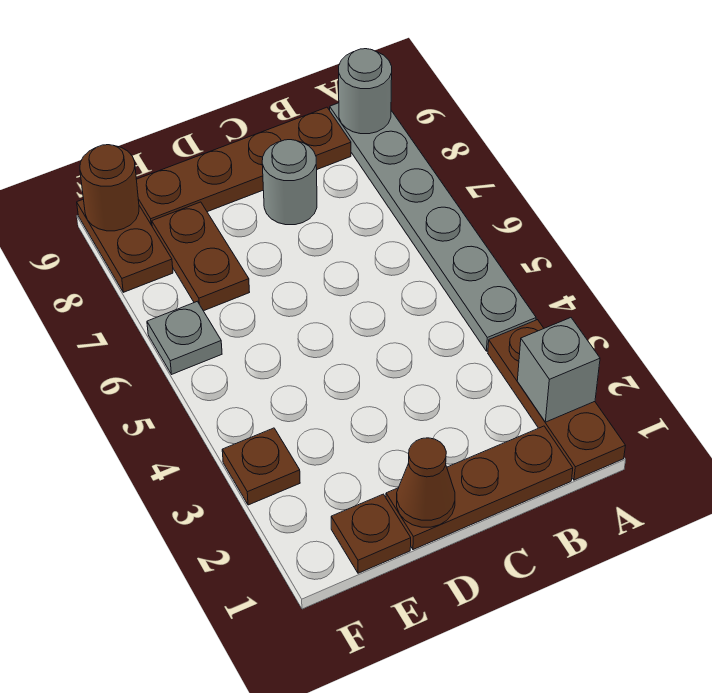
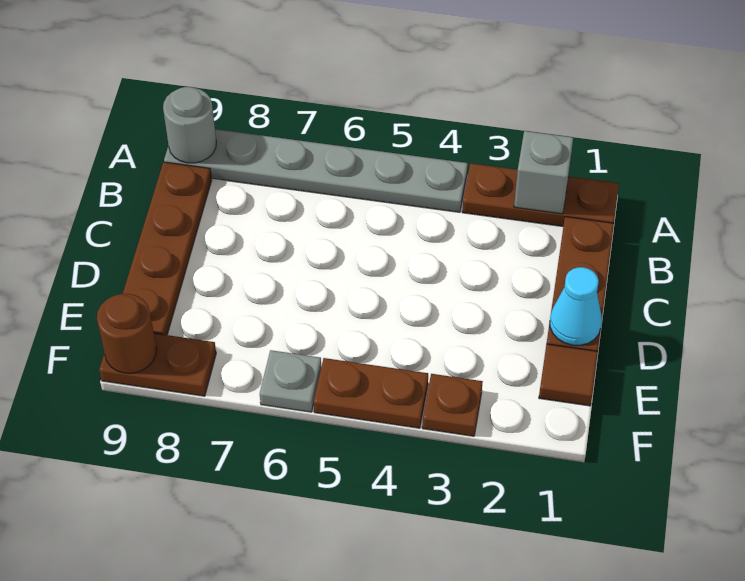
grey round brick C8 level 1 -> none
brown cone D1 level 2 -> cyan cone D1 level 2
brown plate E1 level 1 -> brown tile E1 level 1
brown plate E7:E8 level 1 -> brown plate F4:F5 level 1

